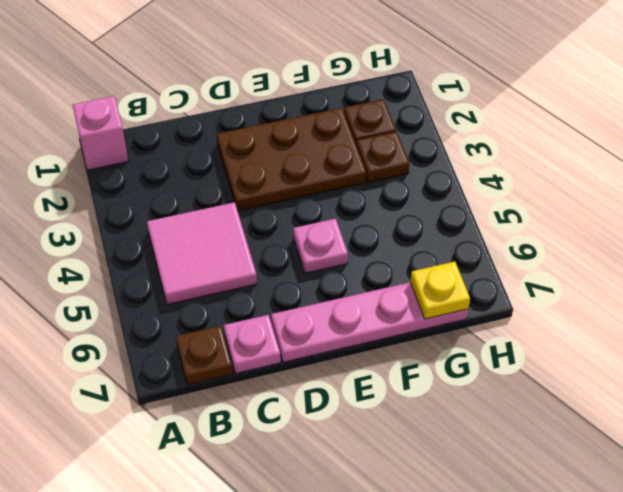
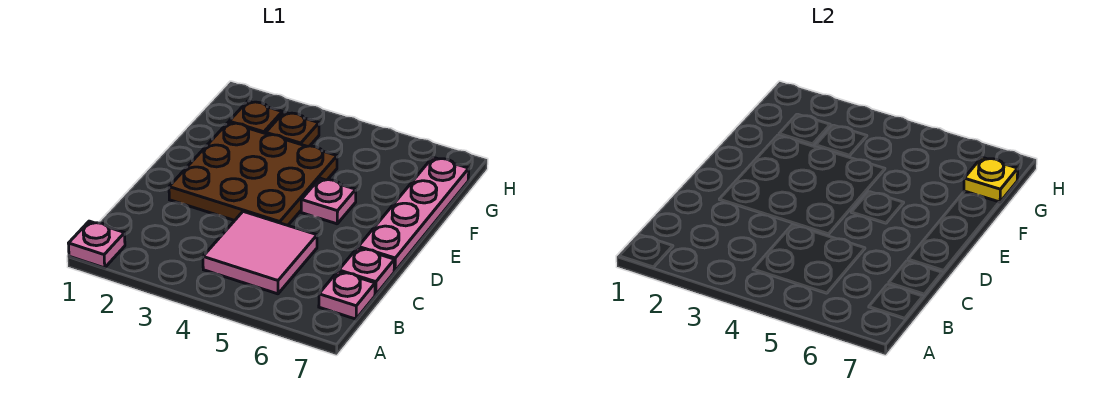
pink brick A1 level 1 -> pink plate A1 level 1
brown plate B7 level 1 -> pink plate B7 level 1
brown plate D2:F3 level 1 -> brown plate D2:F4 level 1

